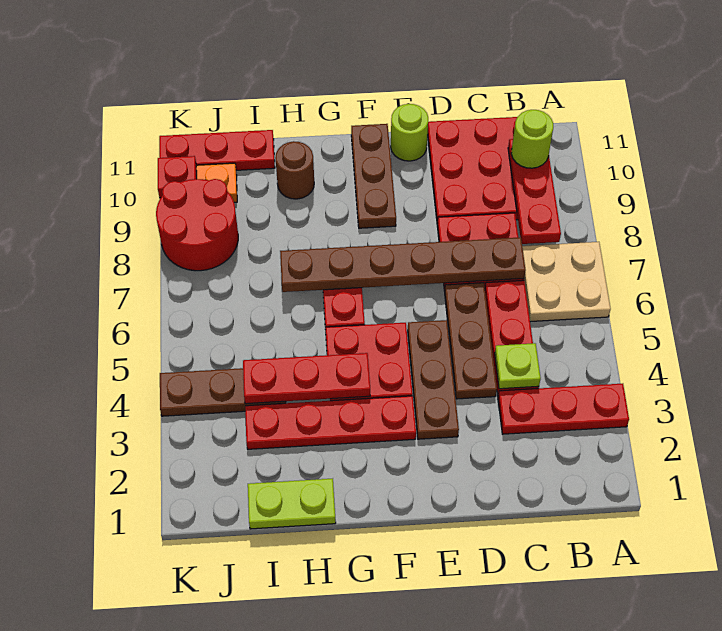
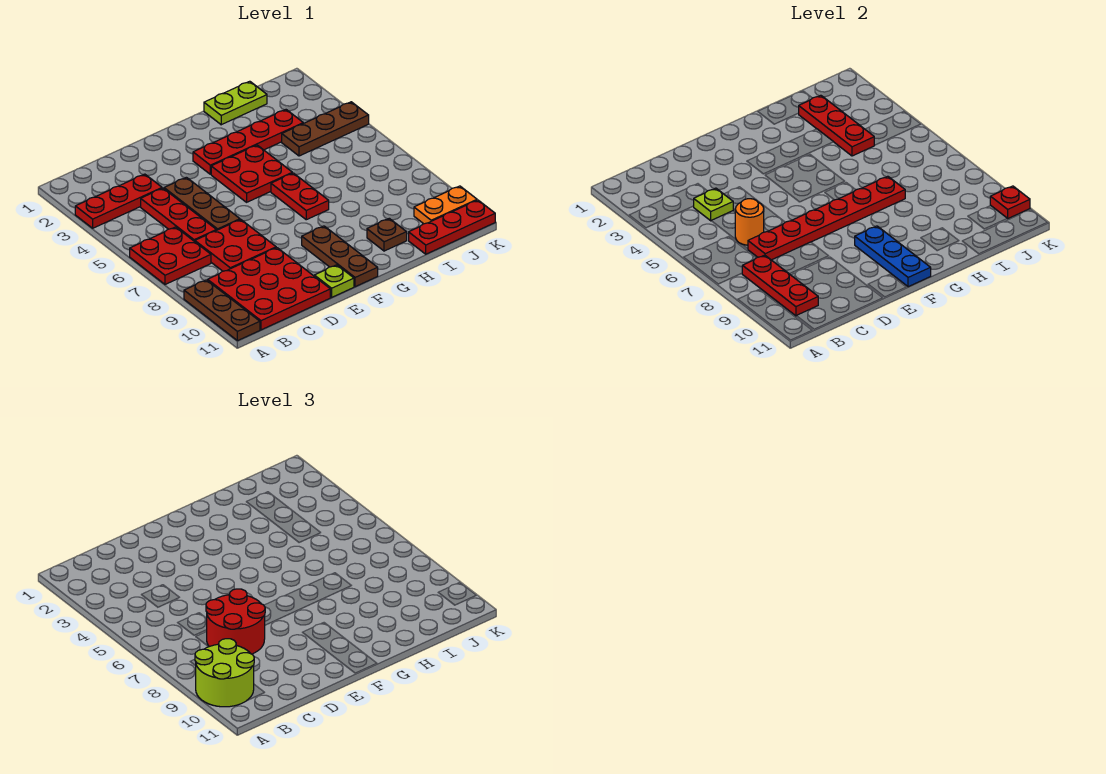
tan plate A6:B7 level 1 -> red plate A6:B7 level 1
lime round brick B10 level 3 -> lime round brick A9:B10 level 3
none -> orange round brick C6 level 2
brown plate C7:H7 level 2 -> red plate C7:H7 level 2
brown plate E3:E5 level 1 -> brown plate A9:A11 level 1
lime round brick E11 level 1 -> lime plate E11 level 1
none -> blue plate F9:F11 level 2
red plate G4:I4 level 2 -> red plate I2:I4 level 2
brown round brick H10 level 1 -> brown plate H10 level 1
red round brick J8:K9 level 1 -> red round brick C7:D8 level 3

